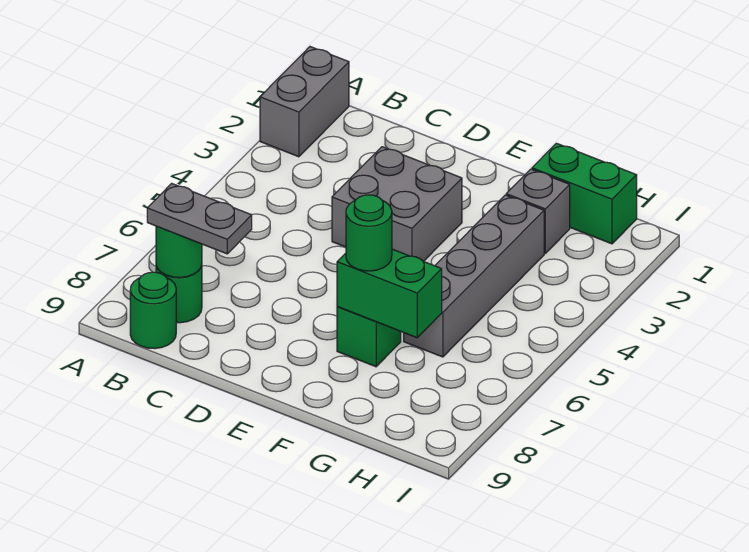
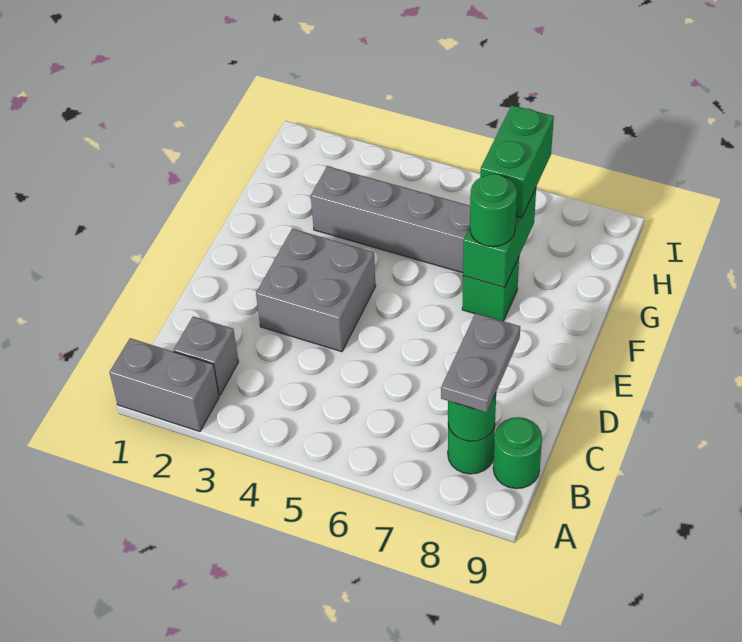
green brick G1:H1 level 1 -> green brick G7:H7 level 3
grey brick G2 level 1 -> grey brick B2 level 1

